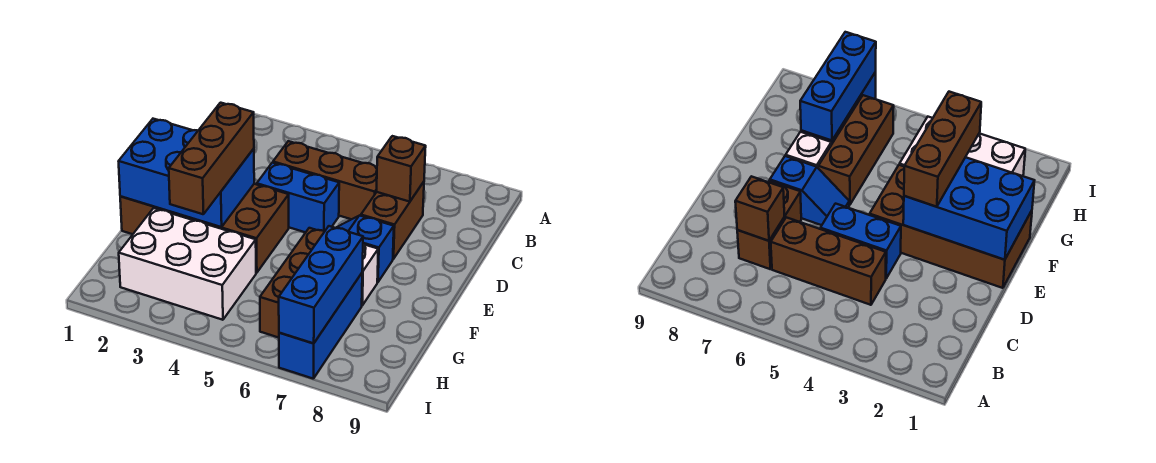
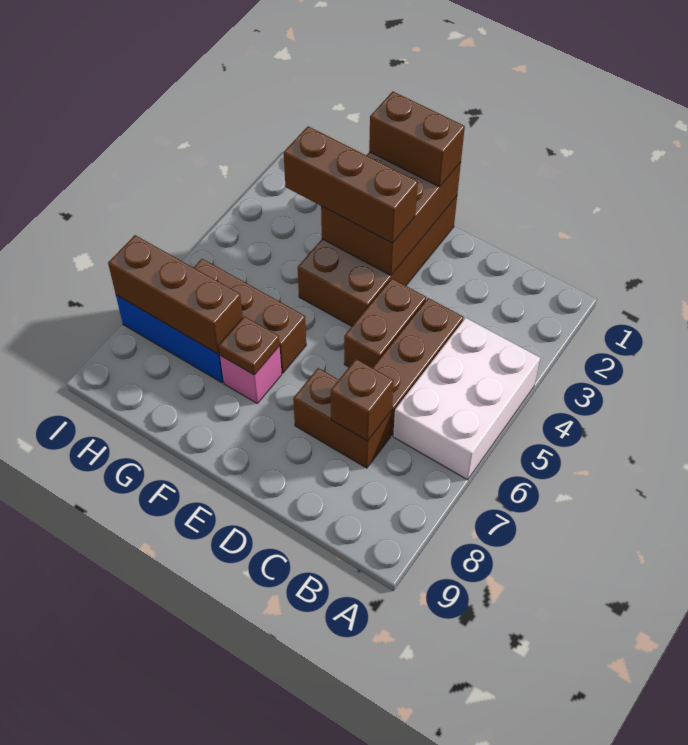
blue brick D4:D5 level 1 -> brown brick D4:D5 level 1
blue brick E1:F3 level 2 -> brown brick E1:F3 level 2
none -> brown brick E1:F1 level 3
blue slope E6:E7 level 1 top 7 -> none
white brick F7 level 1 -> pink brick F7 level 1
none -> brown plate F7 level 2
white brick G2:H4 level 1 -> white brick A4:B6 level 1
blue brick G7:I7 level 2 -> brown brick G7:I7 level 2

